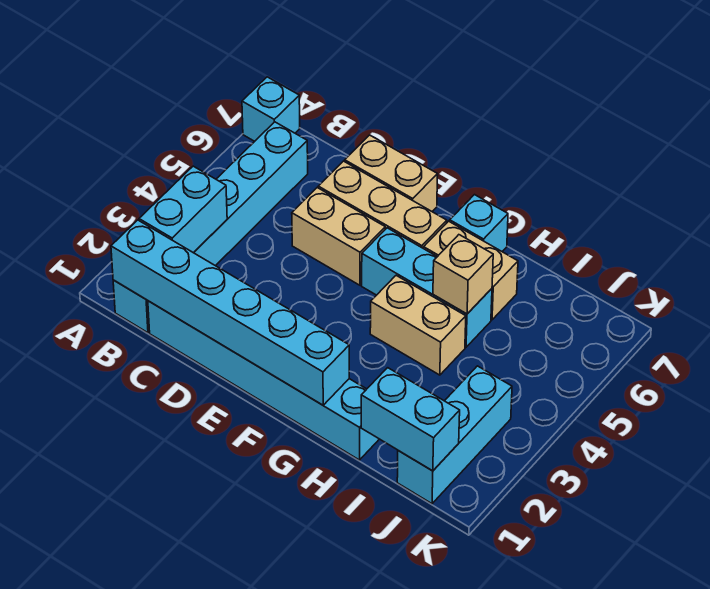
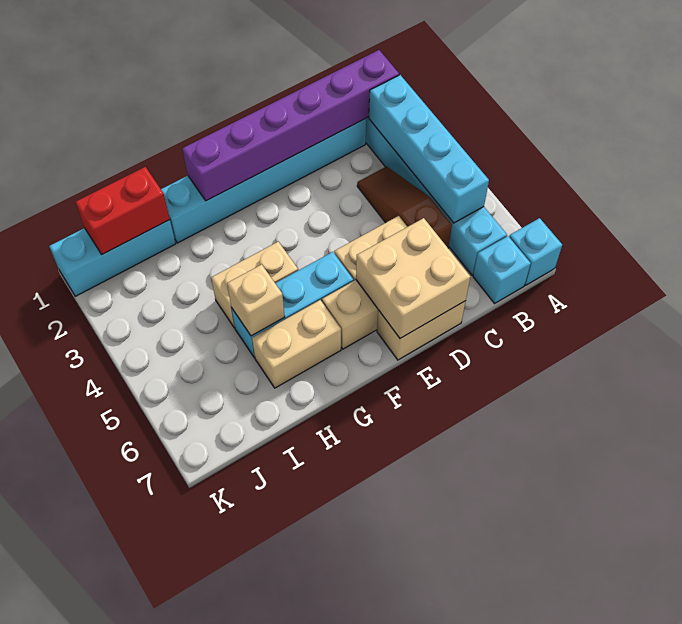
cyan brick B1:G1 level 2 -> purple brick B1:G1 level 2
cyan brick B2:B3 level 2 -> cyan brick B2:B5 level 2
none -> brown slope C3:C5 level 1 top 5
none -> tan brick D6:E7 level 2
cyan brick G7 level 1 -> cyan brick B7 level 1
cyan brick I1:J1 level 2 -> red brick I1:J1 level 2
cyan brick J1:J3 level 1 -> cyan brick I1:K1 level 1

